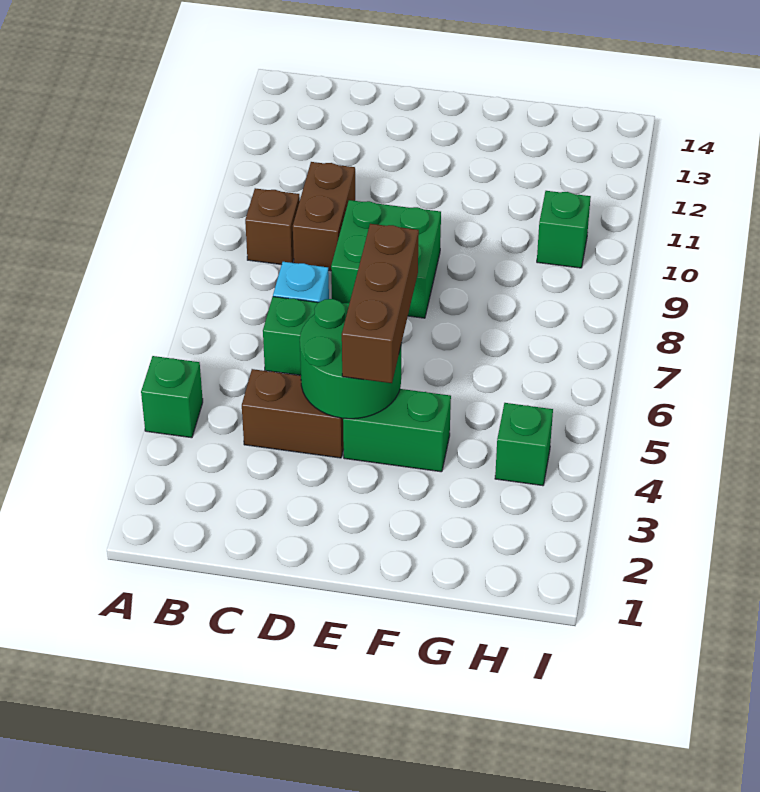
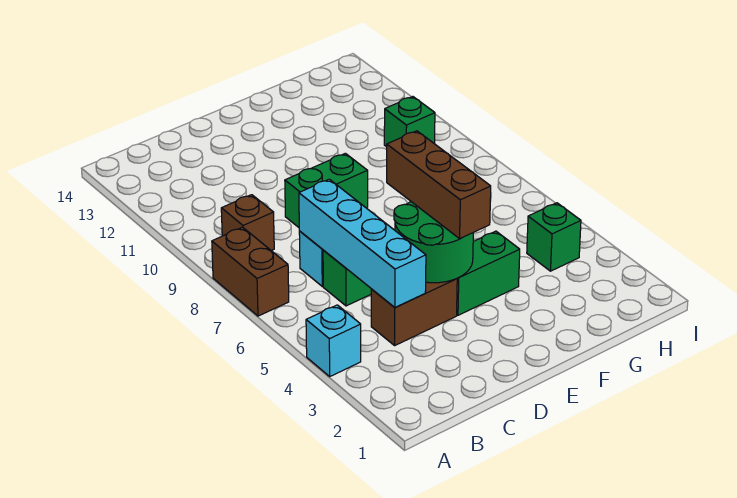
green brick A4 level 1 -> cyan brick A4 level 1
none -> cyan brick C4:C7 level 2
brown brick C9:C10 level 1 -> brown brick A7:A8 level 1
green brick D8:E9 level 1 -> green brick D9:E9 level 1

